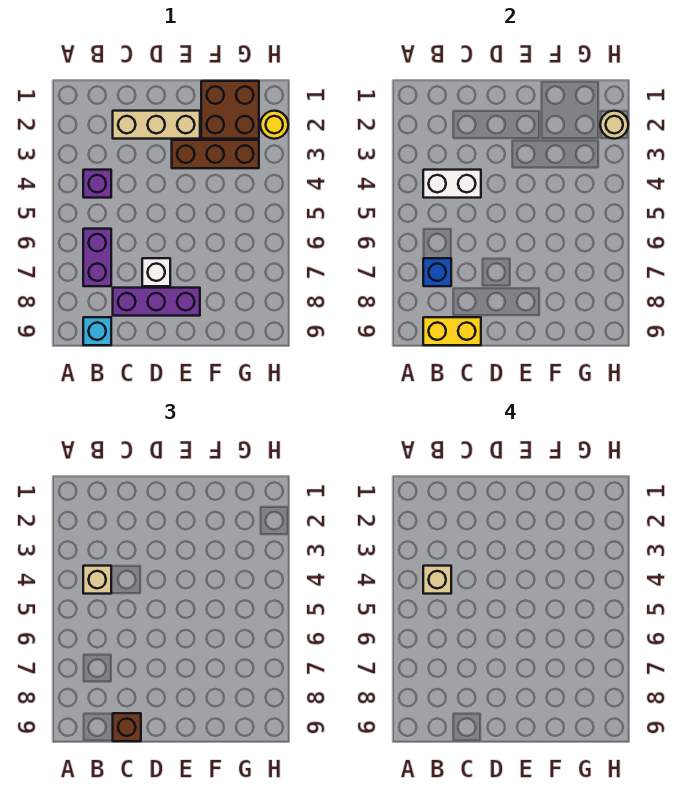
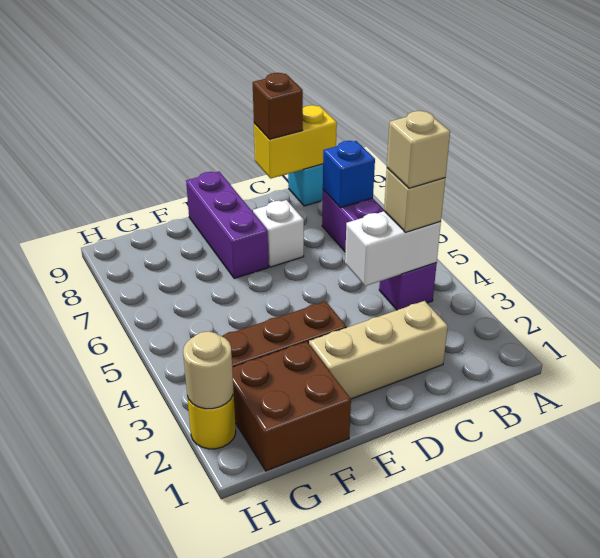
purple brick C8:E8 level 1 -> purple brick E7:E9 level 1

